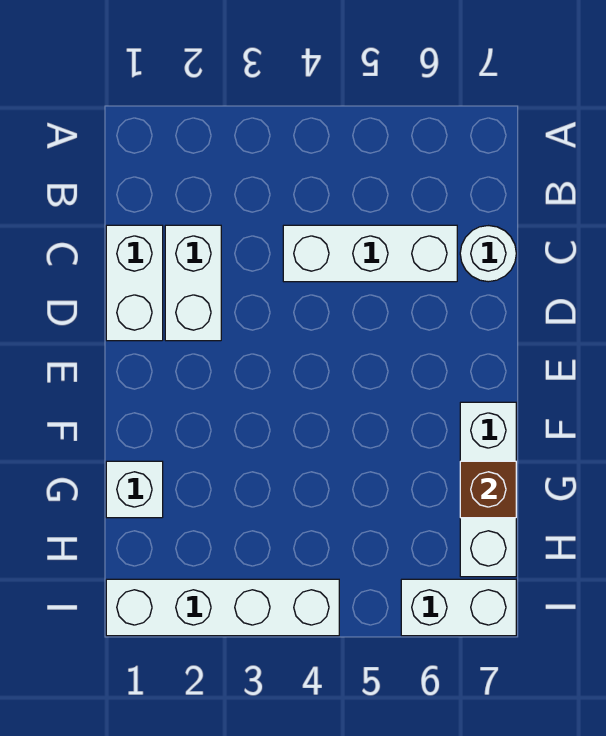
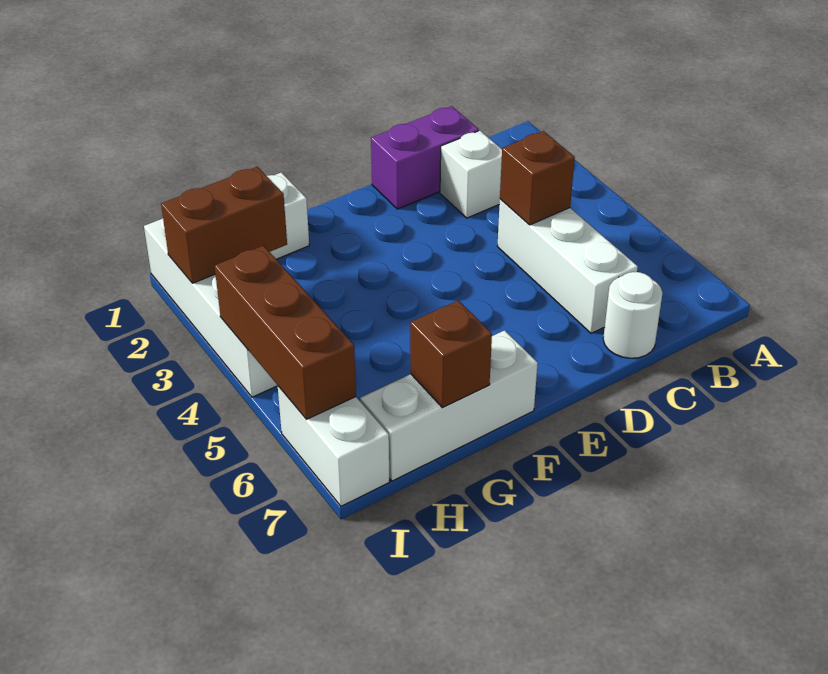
white brick C1:D1 level 1 -> purple brick C1:D1 level 1
white brick C2:D2 level 1 -> white brick C2 level 1
none -> brown brick C4 level 2
none -> brown brick H2:I2 level 2
none -> brown brick I4:I6 level 2

